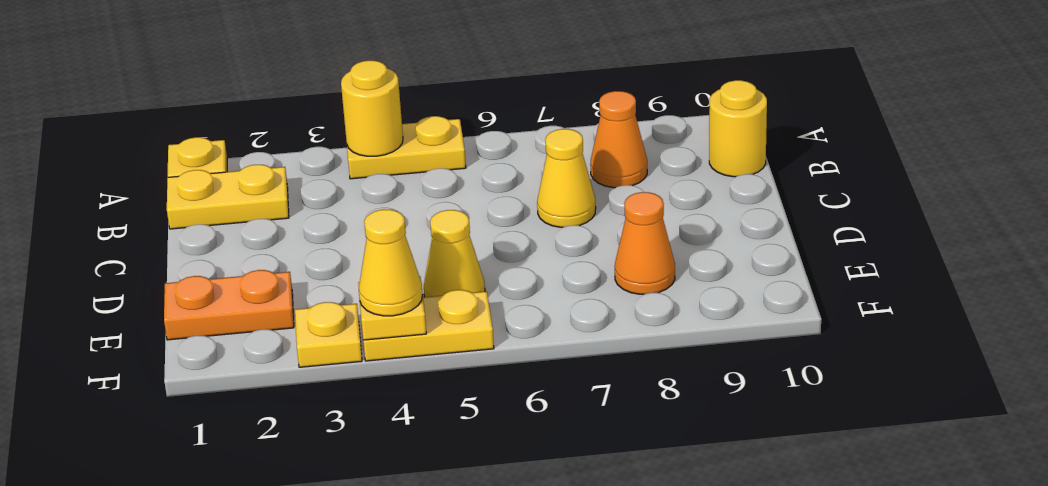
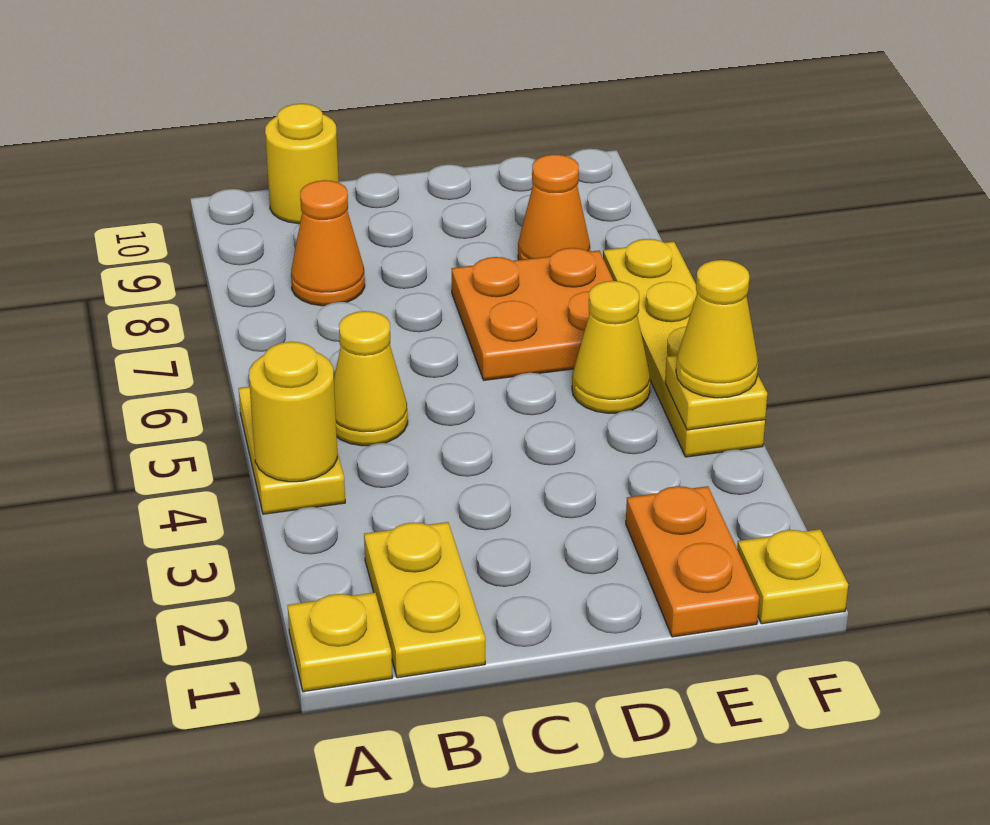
yellow cone C7 level 1 -> yellow cone B5 level 1
none -> orange plate D6:E7 level 1
yellow plate F3 level 1 -> yellow plate F1 level 1
yellow plate F4:F5 level 1 -> yellow plate F4:F7 level 1

